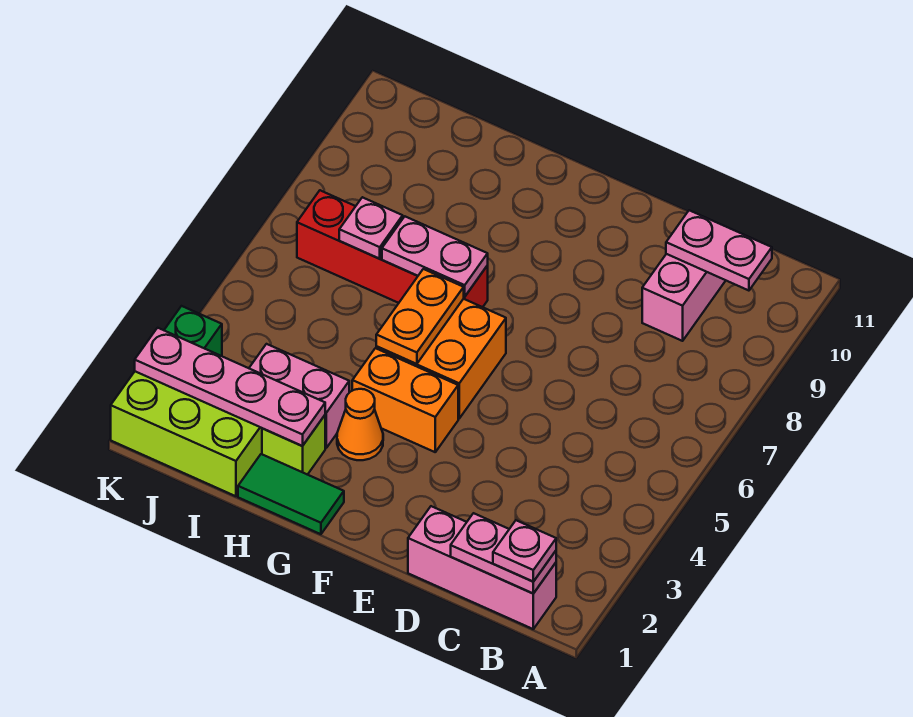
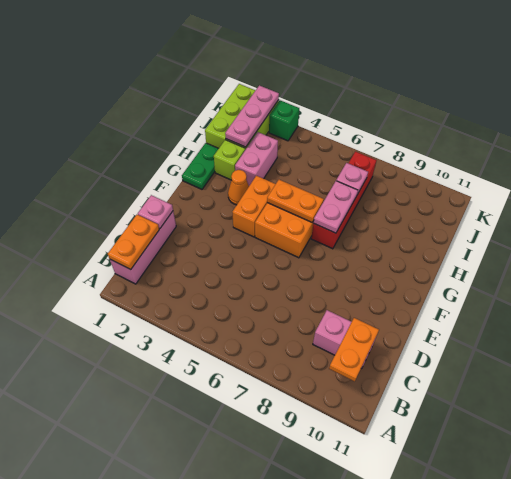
pink plate B1:C1 level 2 -> orange plate B1:C1 level 2
pink plate B1 level 3 -> pink plate D1 level 2
pink plate B10:C10 level 2 -> orange plate B10:C10 level 2
green tile G1:H1 level 1 -> green plate G1:H1 level 1
pink plate H2:K2 level 2 -> pink plate I2:K2 level 2

